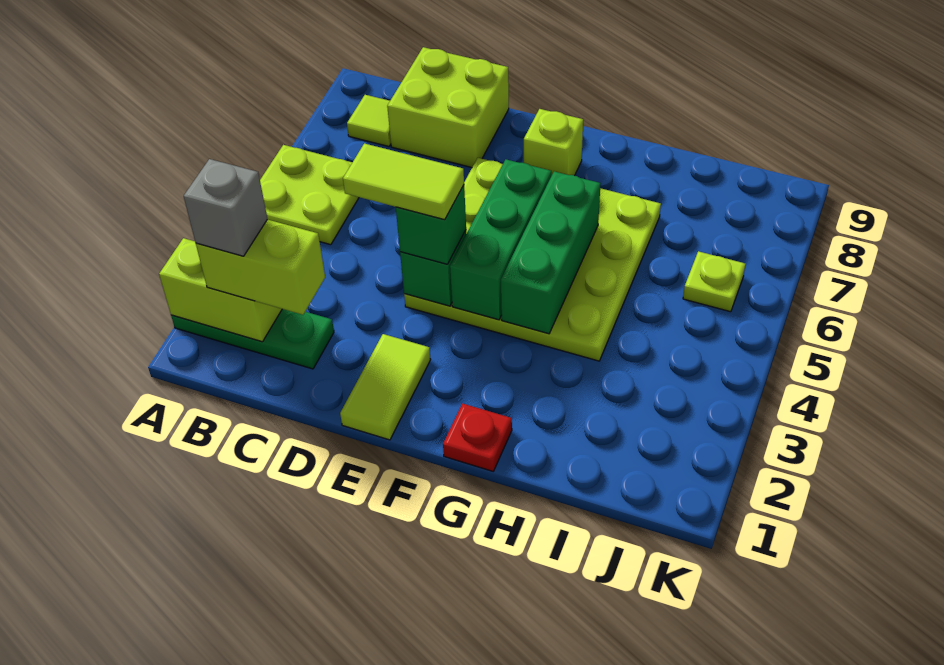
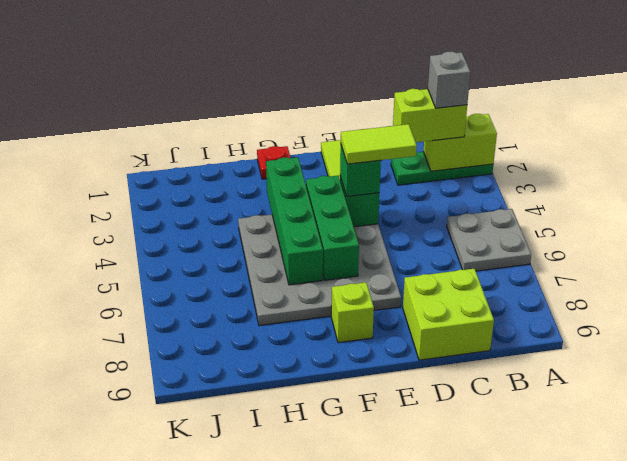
lime plate A5:B6 level 1 -> grey plate A5:B6 level 1
lime tile B8 level 1 -> none
lime plate E4:H7 level 1 -> grey plate E4:H7 level 1
green brick G4:G6 level 2 -> green brick G3:G6 level 2
lime plate J6 level 1 -> none

